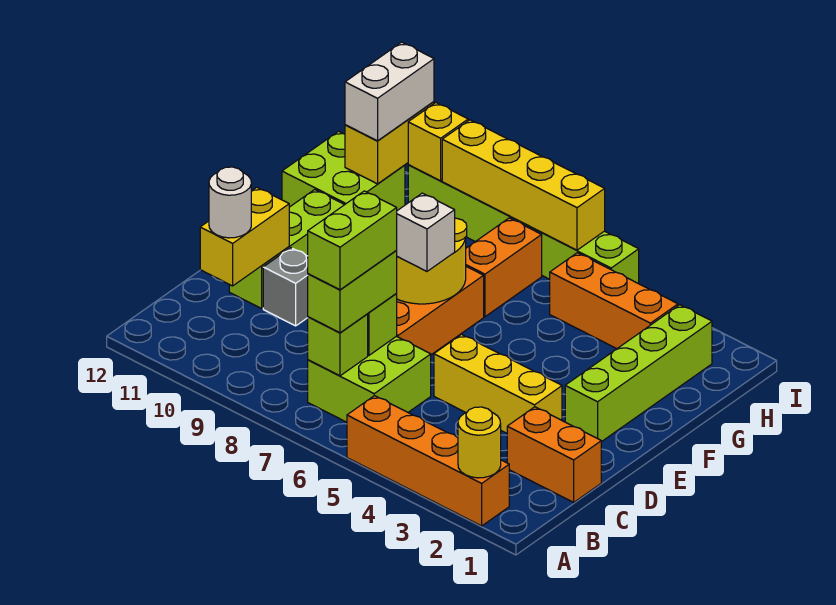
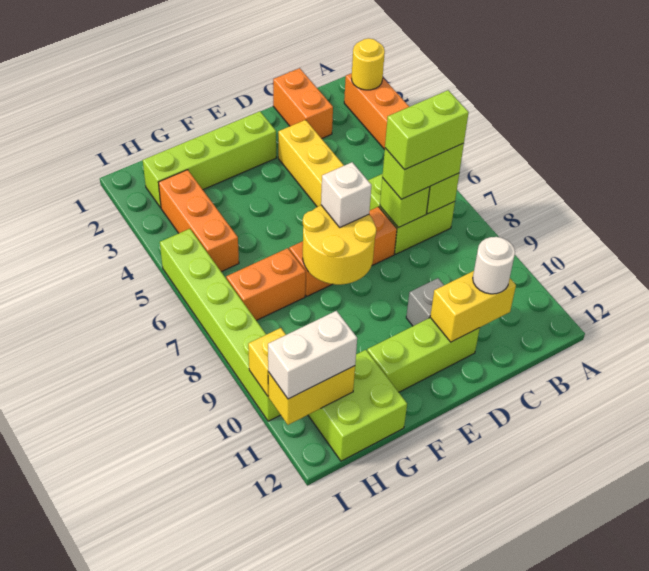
yellow brick I6:I9 level 2 -> none

